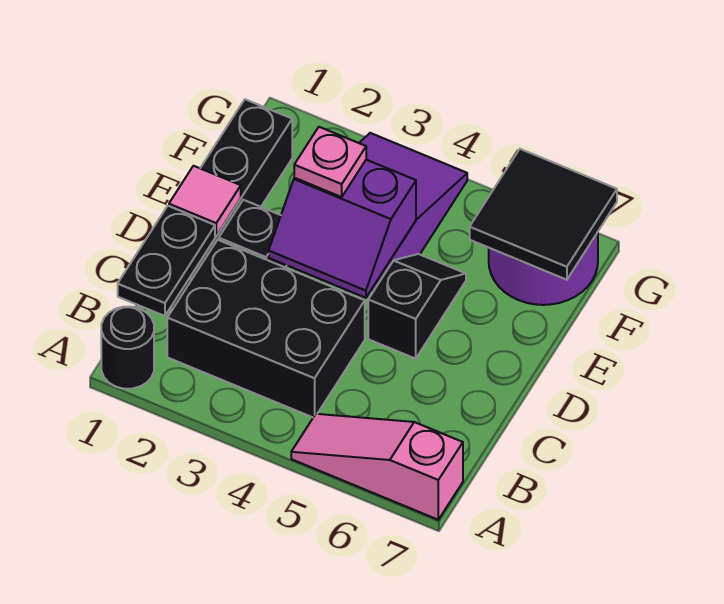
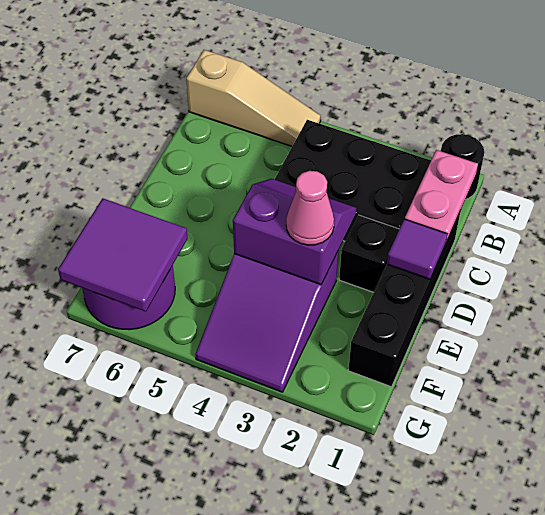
pink slope A5:A7 level 1 top 7 -> tan slope A5:A7 level 1 top 7
black plate B1:C1 level 2 -> pink plate B1:C1 level 2
pink tile D1 level 2 -> purple tile D1 level 2
black slope D5:E5 level 1 top D -> none
pink plate E3 level 3 -> pink cone E3 level 3
black tile F6:G7 level 2 -> purple tile F6:G7 level 2

